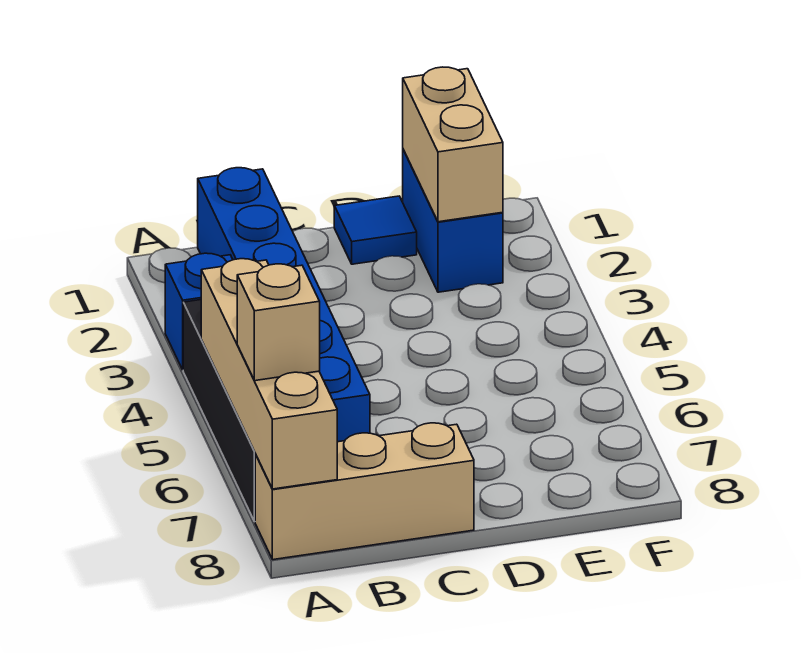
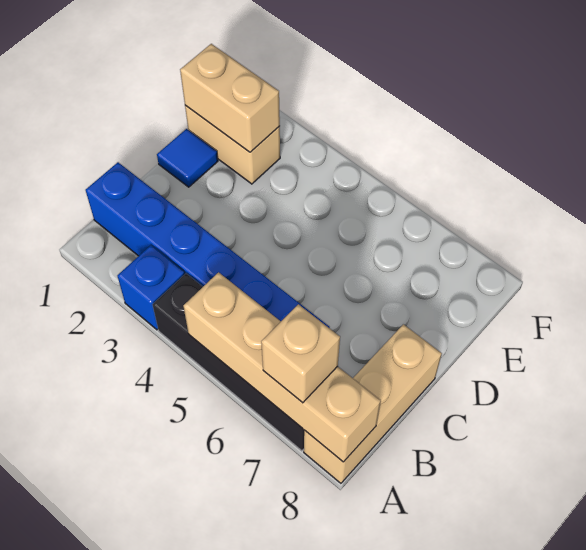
blue brick E1:E2 level 1 -> tan brick E1:E2 level 1

